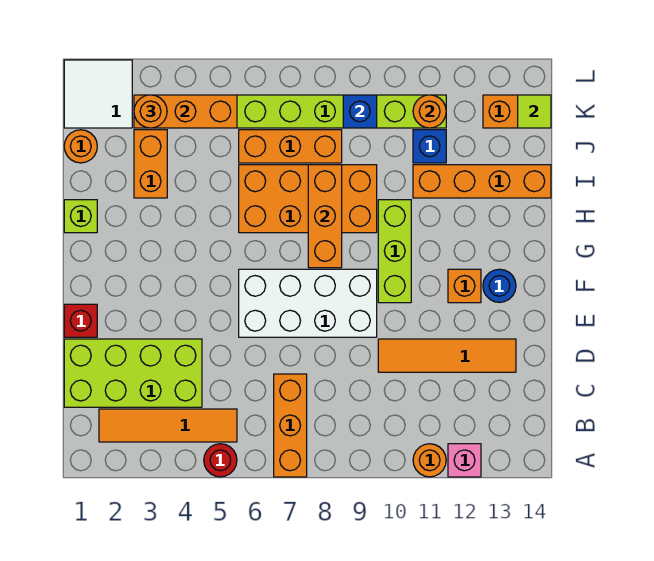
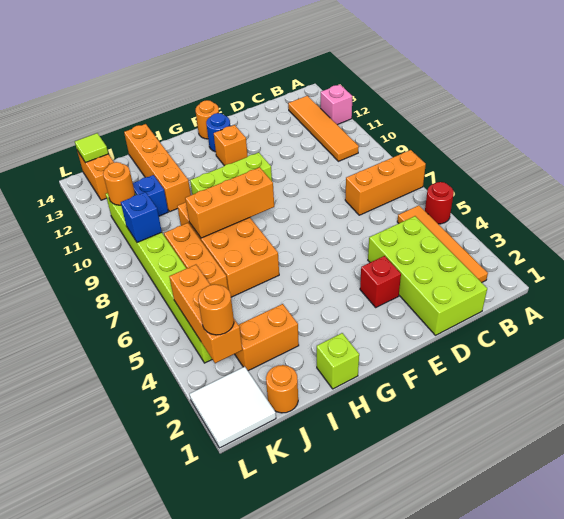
orange round brick A11 level 1 -> orange round brick F14 level 1
orange tile D10:D13 level 1 -> orange tile B10:B13 level 1
red brick E1 level 1 -> red brick E3 level 1
white brick E6:F9 level 1 -> none

